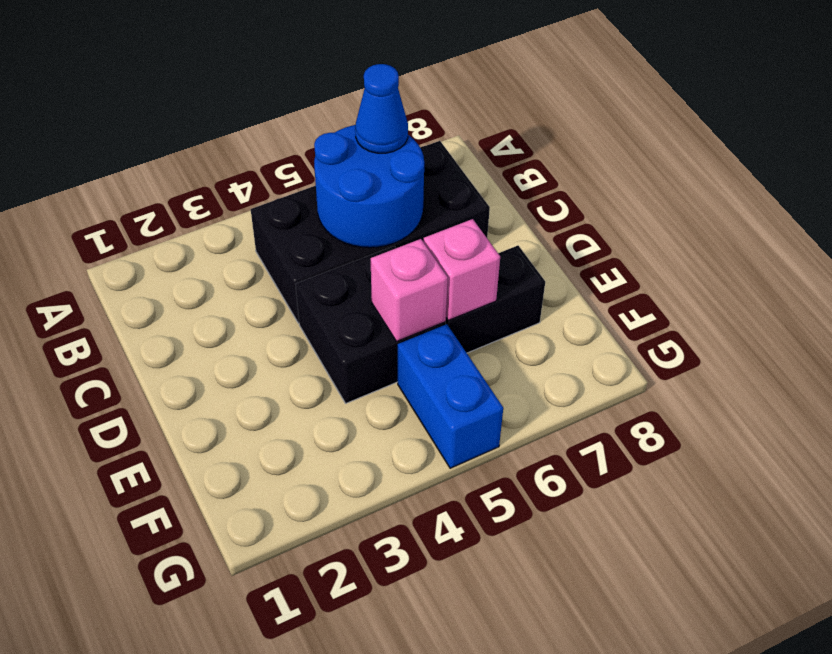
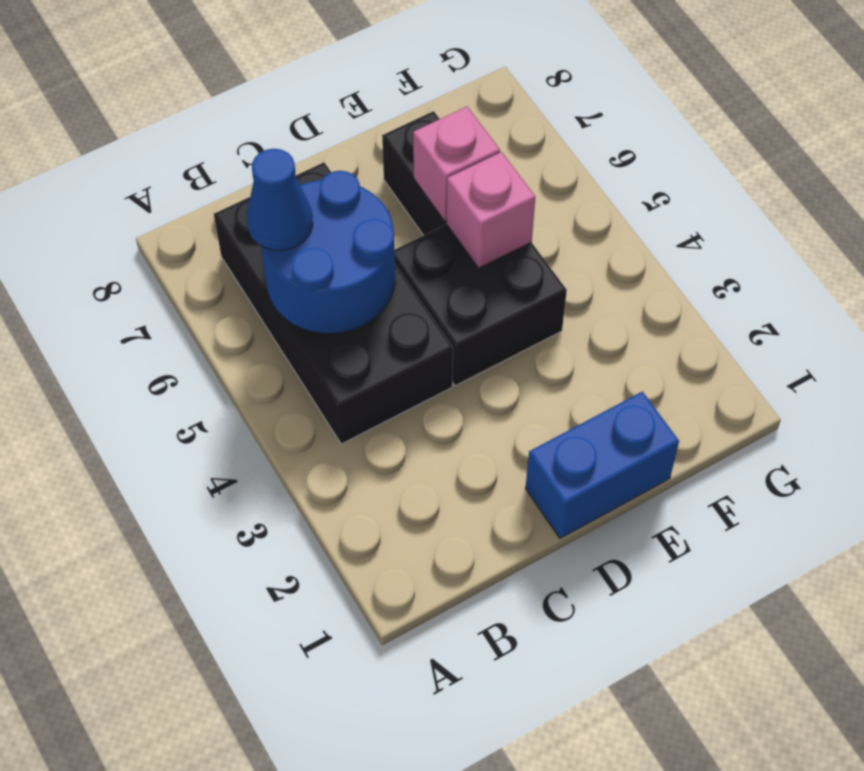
blue brick F5:G5 level 1 -> blue brick D1:E1 level 1

